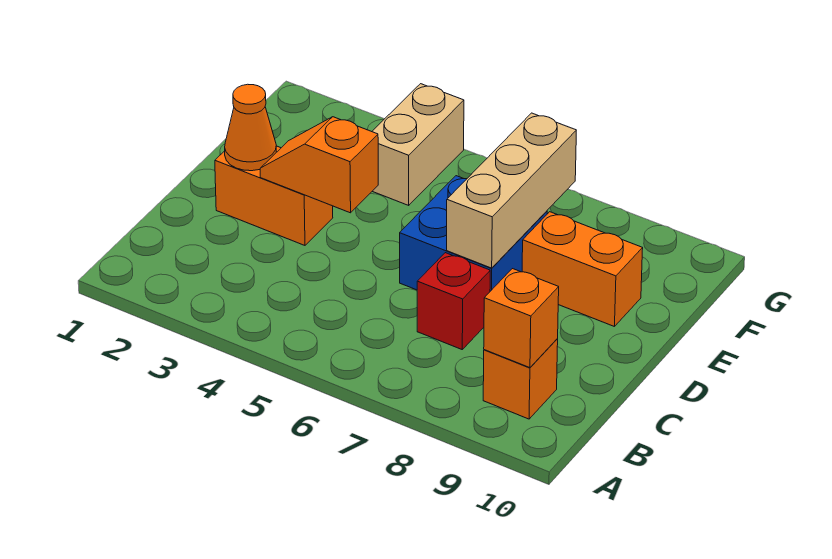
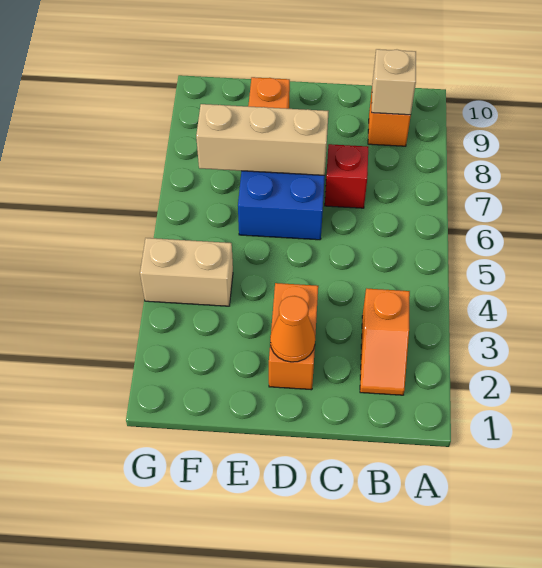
orange brick B9 level 2 -> tan brick B9 level 2
orange slope D3:D4 level 2 top 4 -> orange slope B2:B3 level 1 top 3

